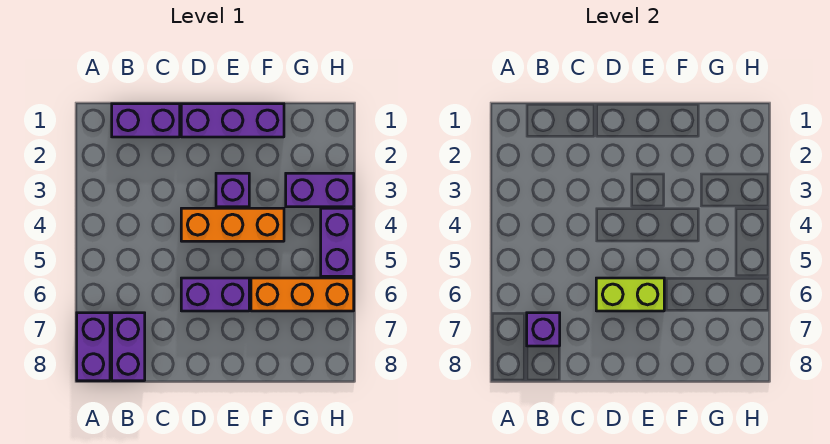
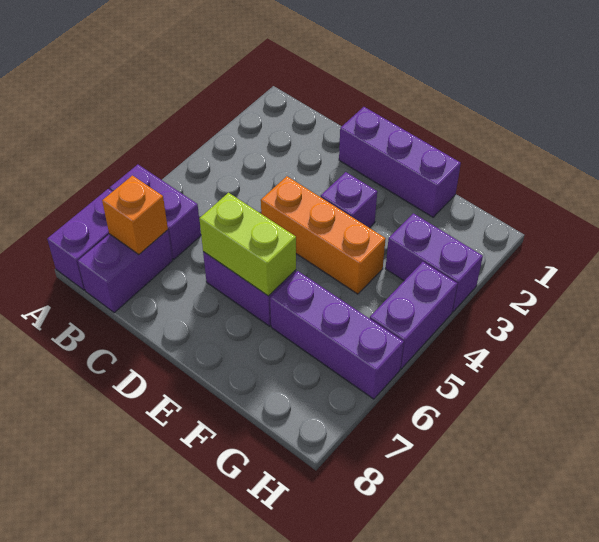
purple brick B1:C1 level 1 -> purple brick A6:B6 level 1
purple brick B7 level 2 -> orange brick B7 level 2
orange brick F6:H6 level 1 -> purple brick F6:H6 level 1

